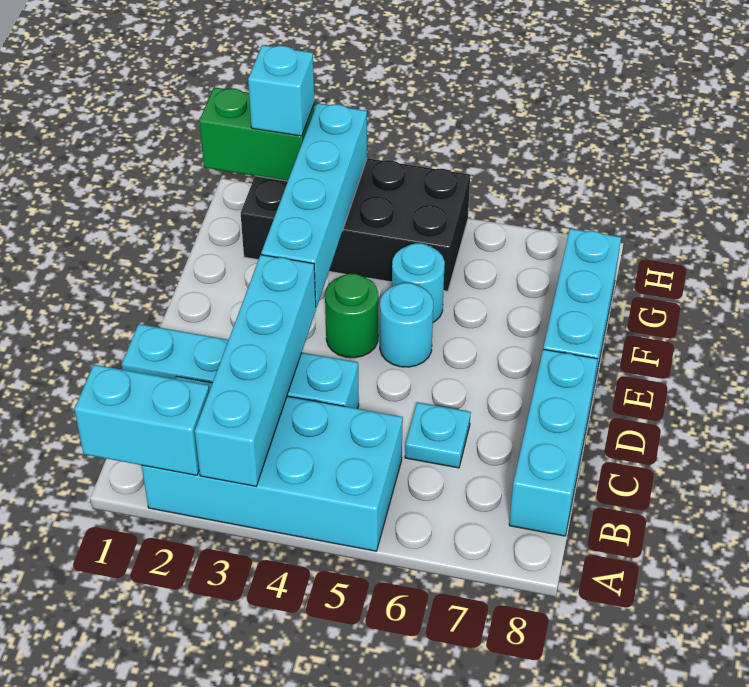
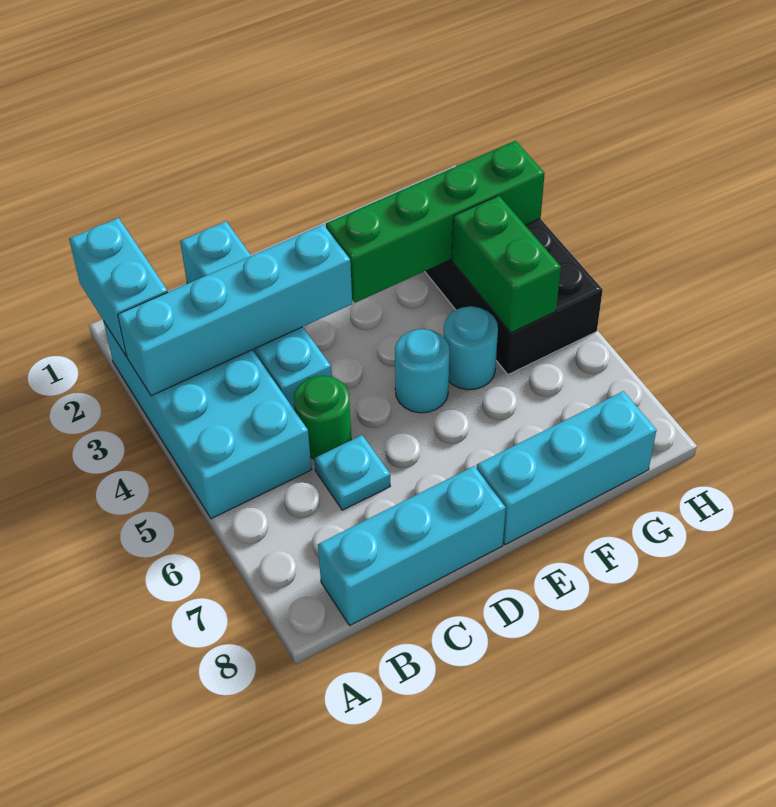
cyan brick E3:H3 level 2 -> green brick E3:H3 level 2
green round brick E4 level 1 -> green round brick C5 level 1
green brick H1:H2 level 2 -> green brick G4:G5 level 2
cyan brick H2 level 3 -> none

